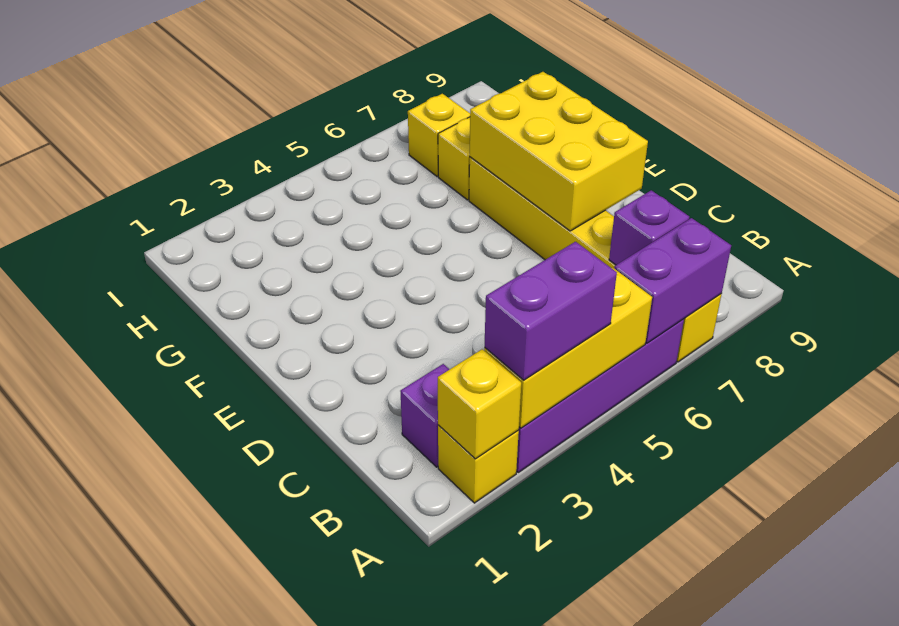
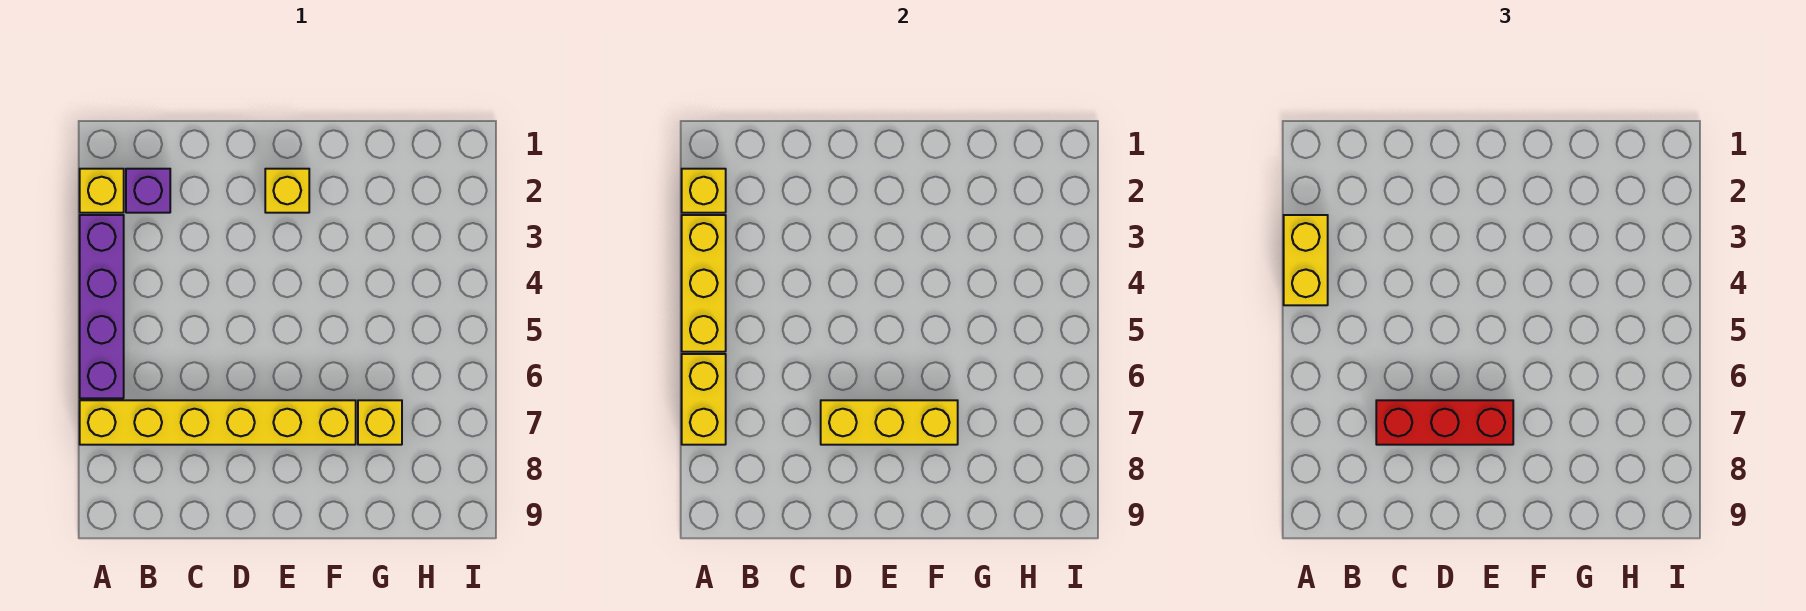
purple brick A3:A4 level 3 -> yellow brick A3:A4 level 3
purple brick A6:A7 level 2 -> yellow brick A6:A7 level 2
purple brick B7 level 2 -> none
none -> red brick C7:E7 level 3
yellow brick D7:F8 level 2 -> yellow brick D7:F7 level 2
yellow brick H7 level 1 -> yellow brick E2 level 1

